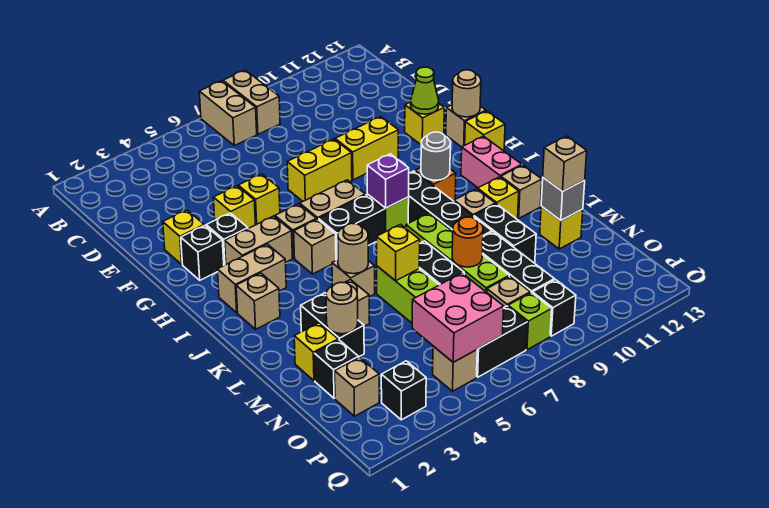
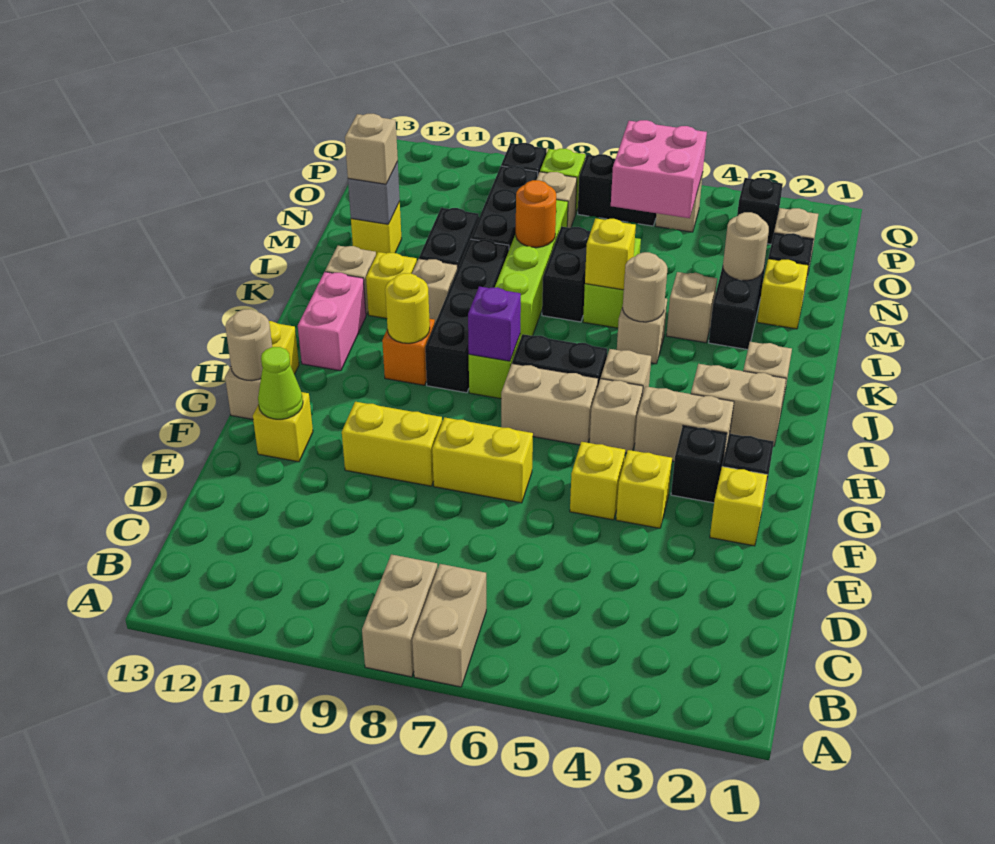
grey round brick I10 level 2 -> yellow round brick I10 level 2

